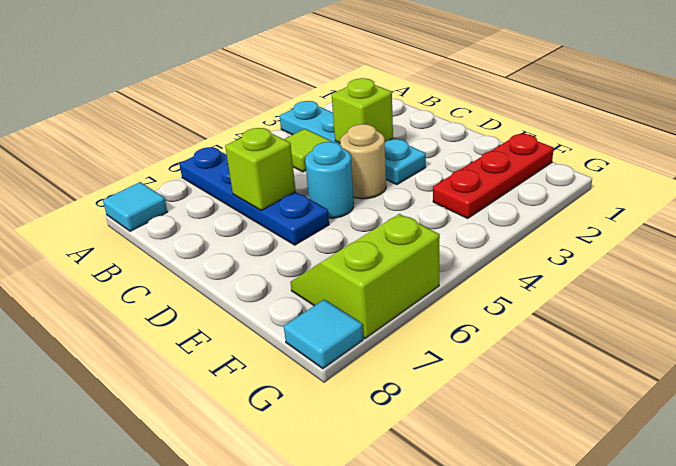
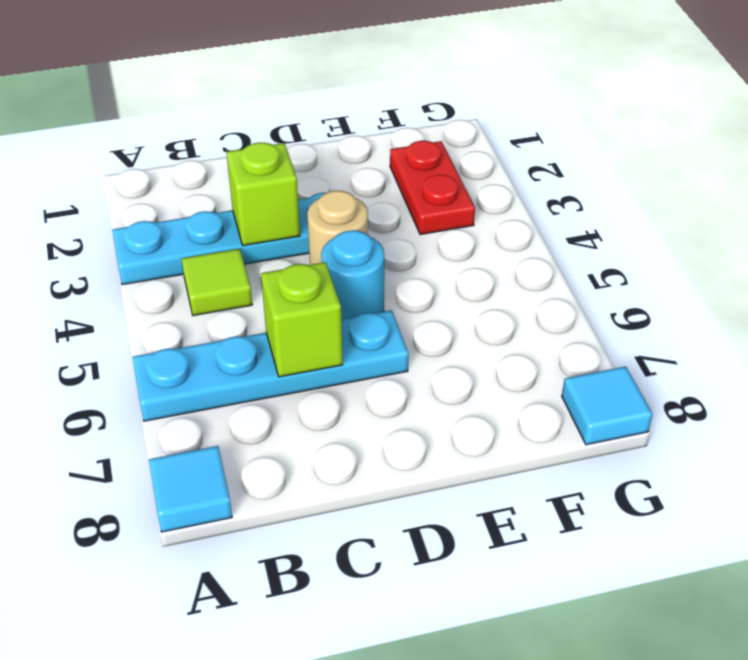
blue plate A6:D6 level 1 -> cyan plate A6:D6 level 1
red plate F1:F3 level 1 -> red plate F2:F3 level 1
lime slope F6:G7 level 1 top G -> none

